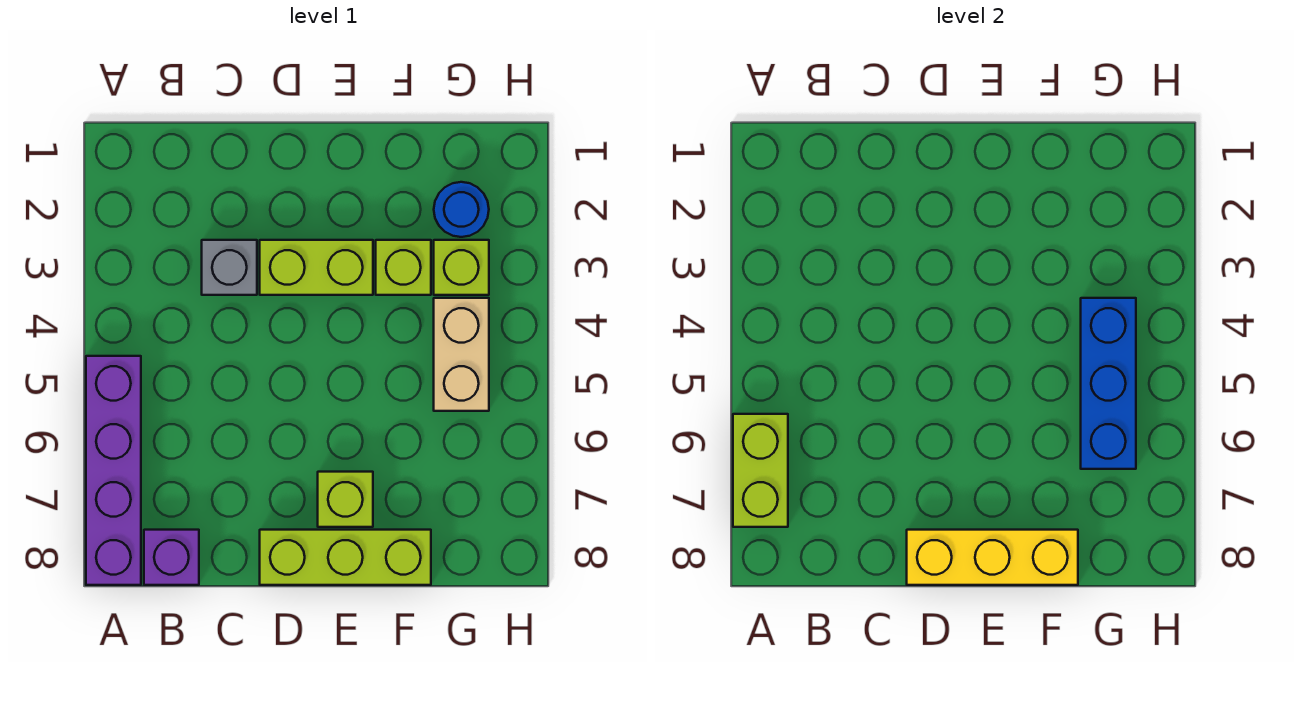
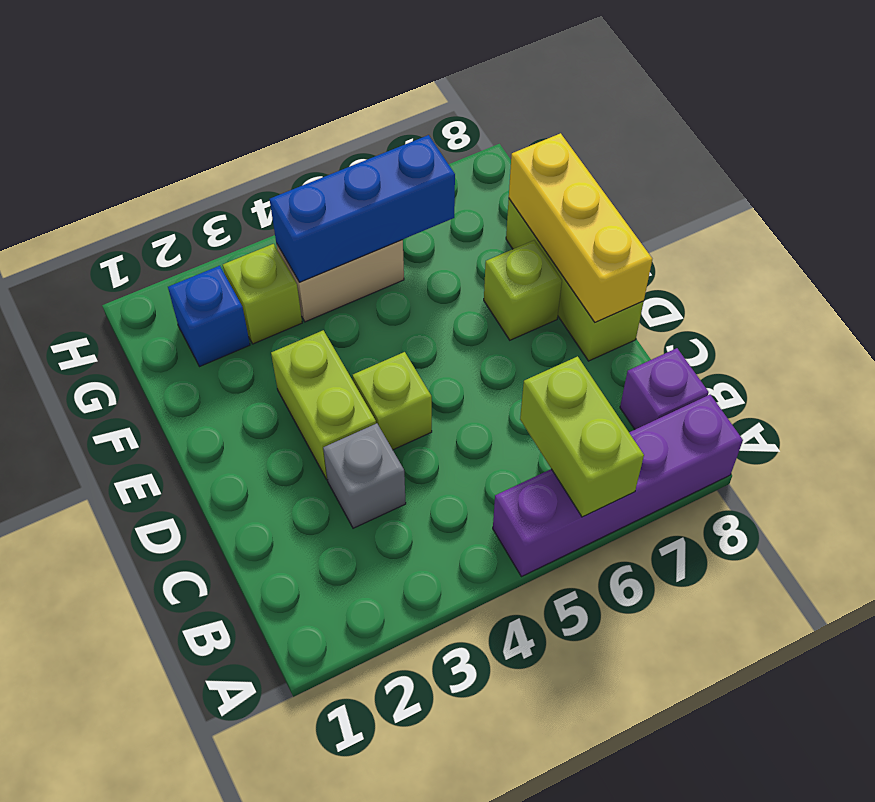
lime brick A6:A7 level 2 -> lime brick A6:B6 level 2
lime brick F3 level 1 -> lime brick D4 level 1
blue round brick G2 level 1 -> blue brick G2 level 1

